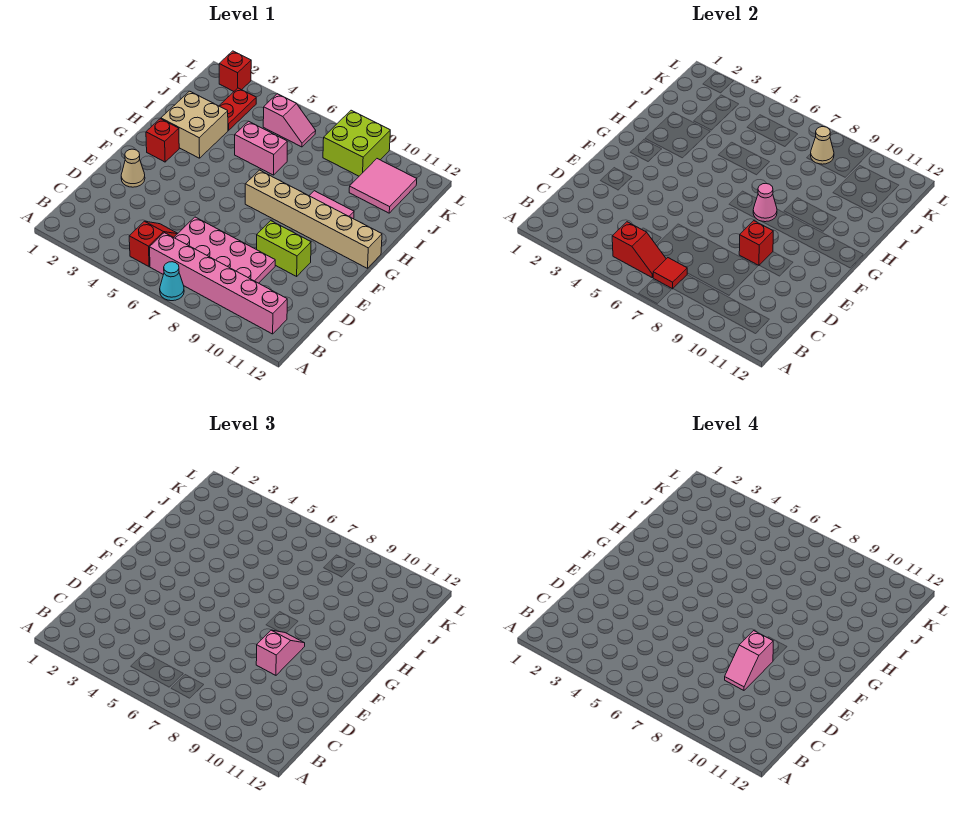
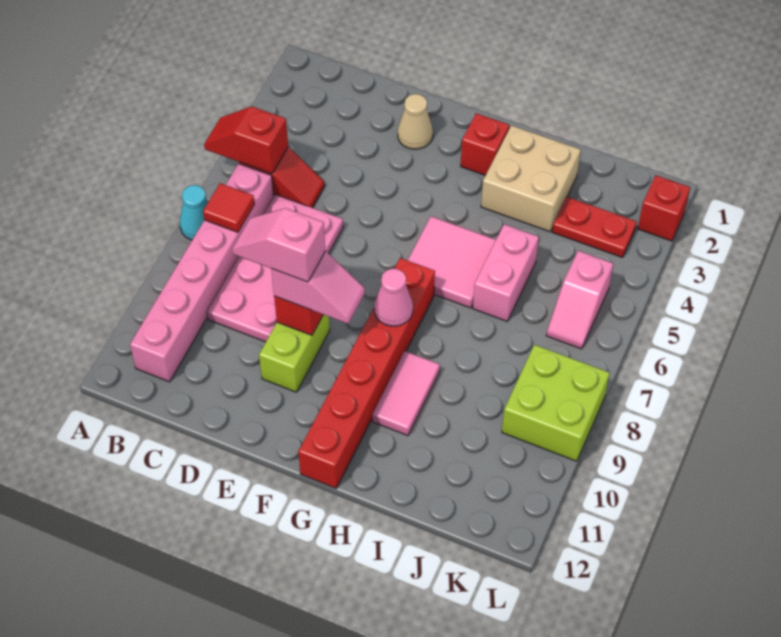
red slope B5:B6 level 2 top 5 -> red slope A5:B5 level 2 top B
tan brick G7:G12 level 1 -> red brick G7:G12 level 1
pink tile J10:K11 level 1 -> pink tile G5:H6 level 1
tan cone K8 level 2 -> none

